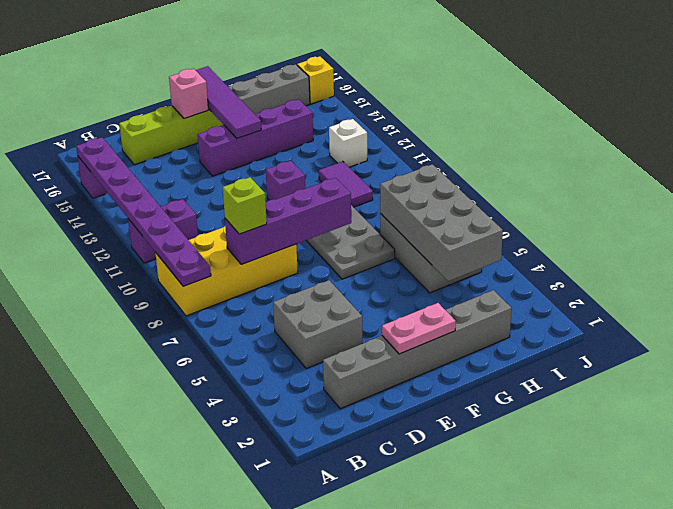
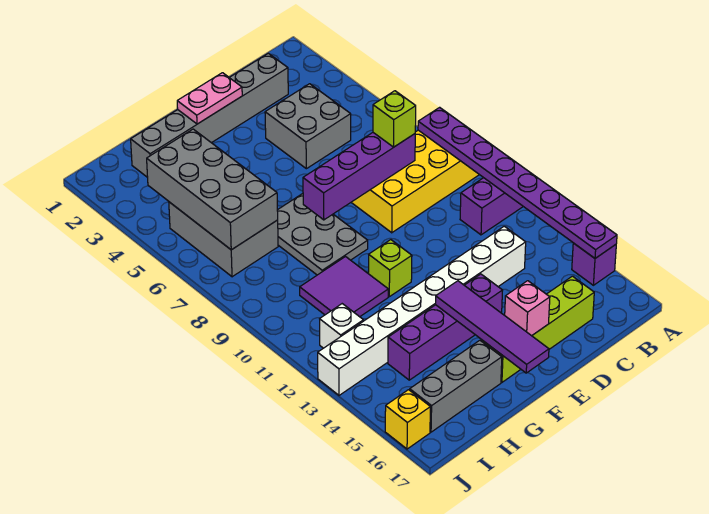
none -> white brick C13:J13 level 1
purple brick F11 level 1 -> lime brick F11 level 1
purple tile H10:H11 level 1 -> purple tile G10:H11 level 1

